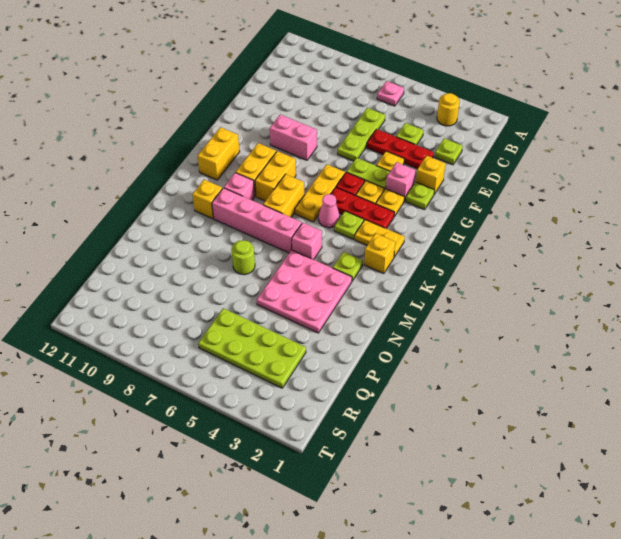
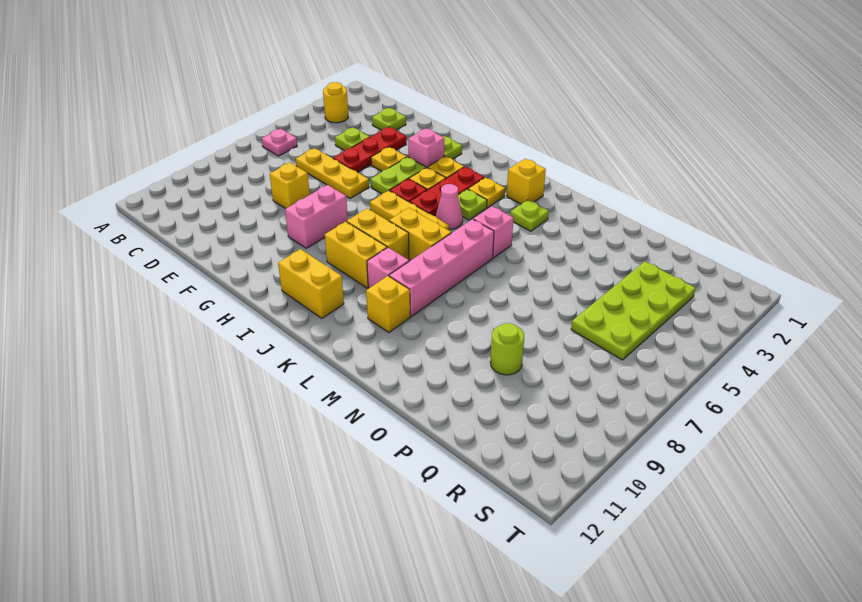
lime plate D6:F6 level 1 -> yellow plate D6:F6 level 1
yellow brick F2 level 1 -> yellow brick E8 level 1
yellow plate J2:J3 level 1 -> yellow plate J3 level 1
pink plate M3:O5 level 1 -> none
lime round brick N7 level 1 -> lime round brick P9 level 1

